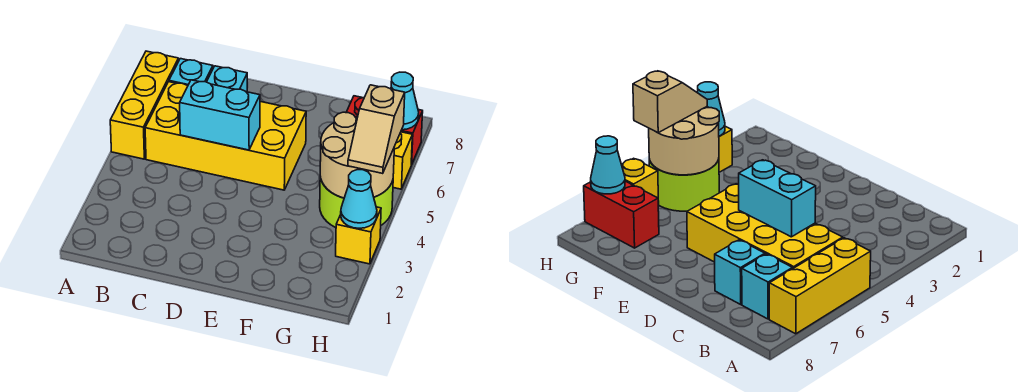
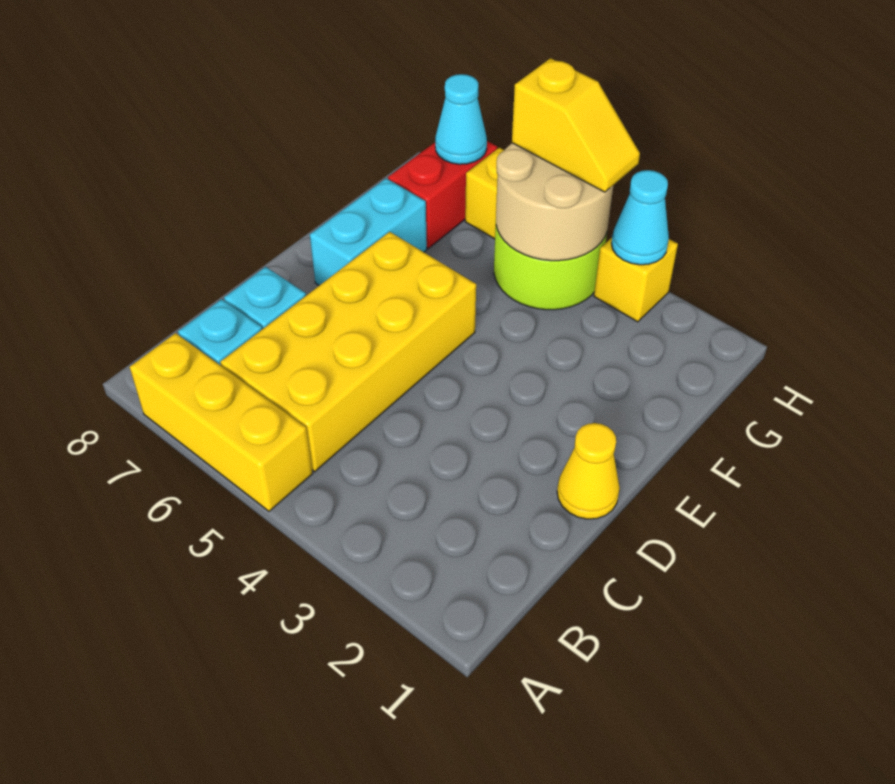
cyan brick C5:D5 level 2 -> cyan brick E7:F7 level 1
none -> yellow cone D1 level 1
tan slope H4:H5 level 3 top 5 -> yellow slope H4:H5 level 3 top 5

